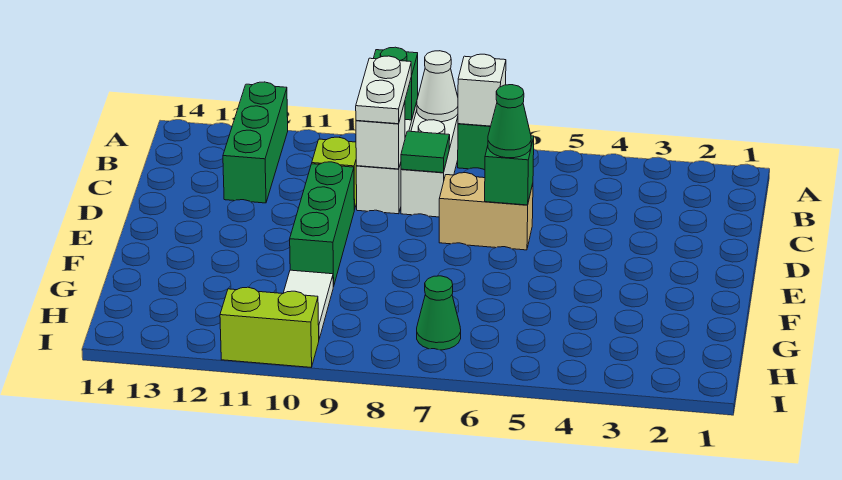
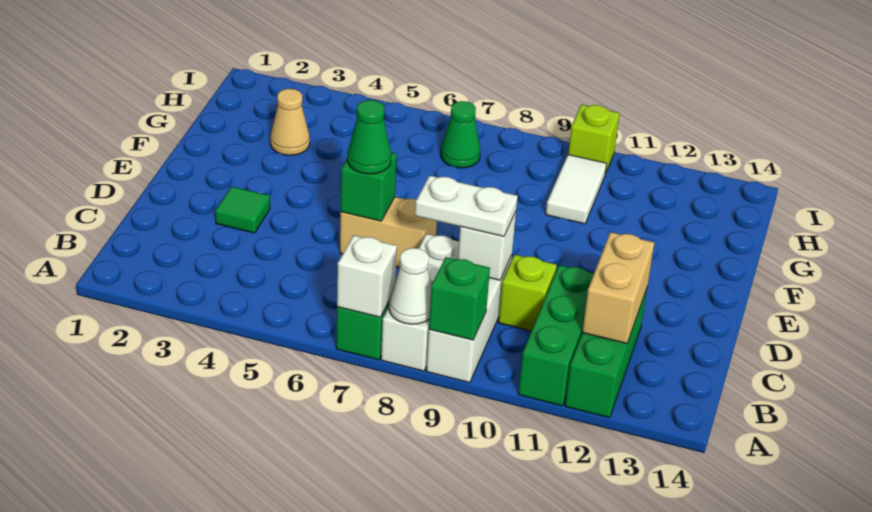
white plate B9:C9 level 3 -> white plate C8:C9 level 3
none -> tan brick B12:C12 level 2
green tile C8 level 2 -> green tile D3 level 1
green brick D10:F10 level 1 -> green brick A11:C11 level 1
none -> tan cone G3 level 1
lime brick I10:I11 level 1 -> lime brick I10 level 1

